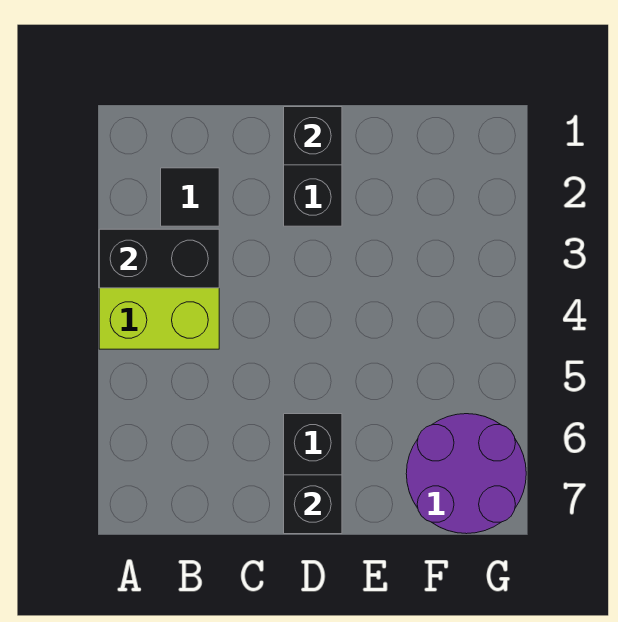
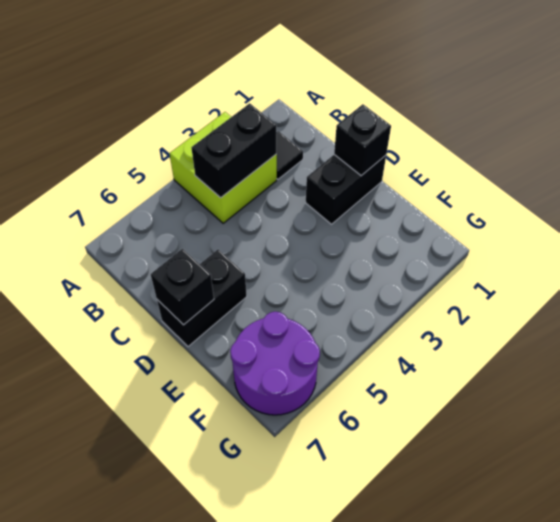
black brick A3:B3 level 2 -> black brick B3:B4 level 2

